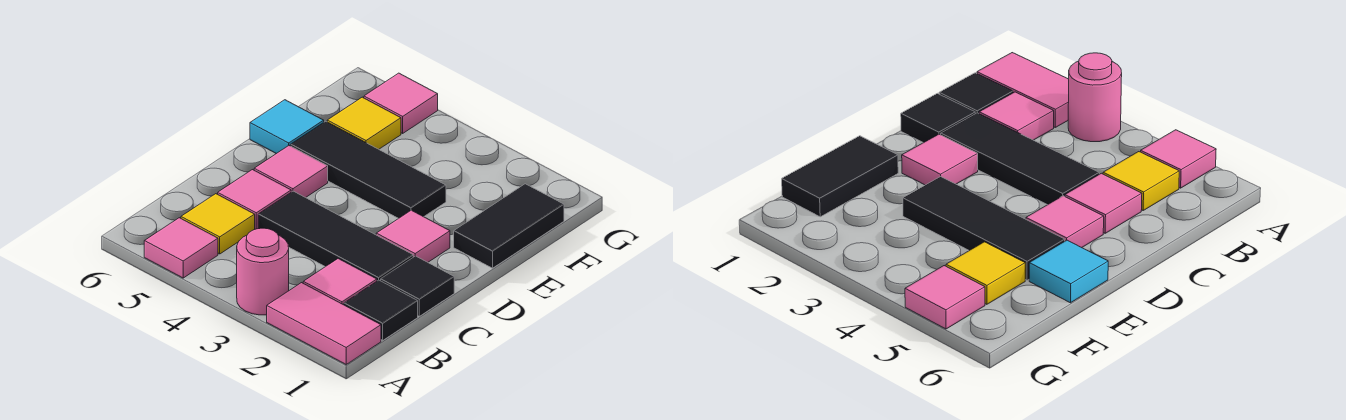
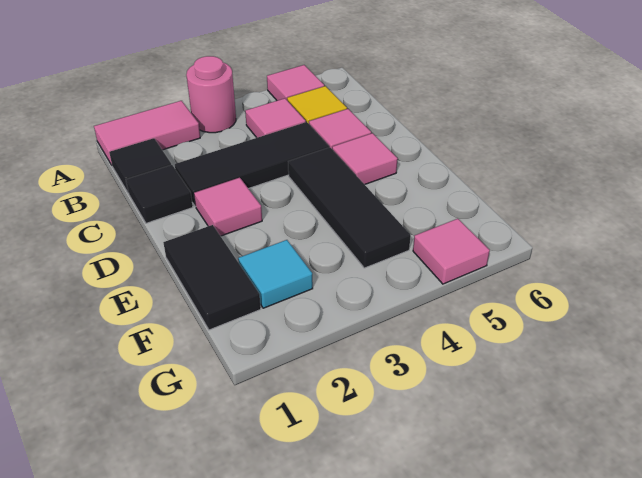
pink tile B2 level 1 -> pink tile B4 level 1
black tile E3:E5 level 1 -> black tile D4:F4 level 1
cyan tile E6 level 1 -> cyan tile F2 level 1
yellow tile F5 level 1 -> none

